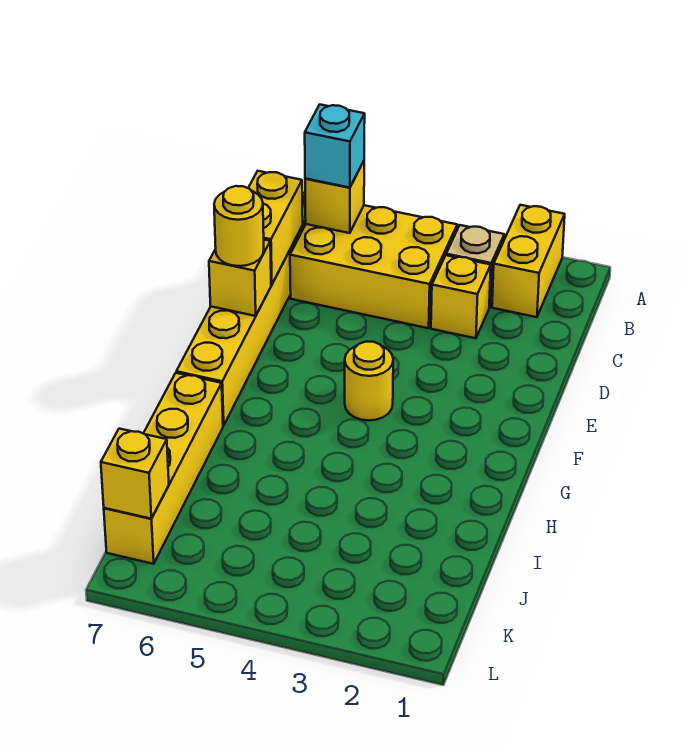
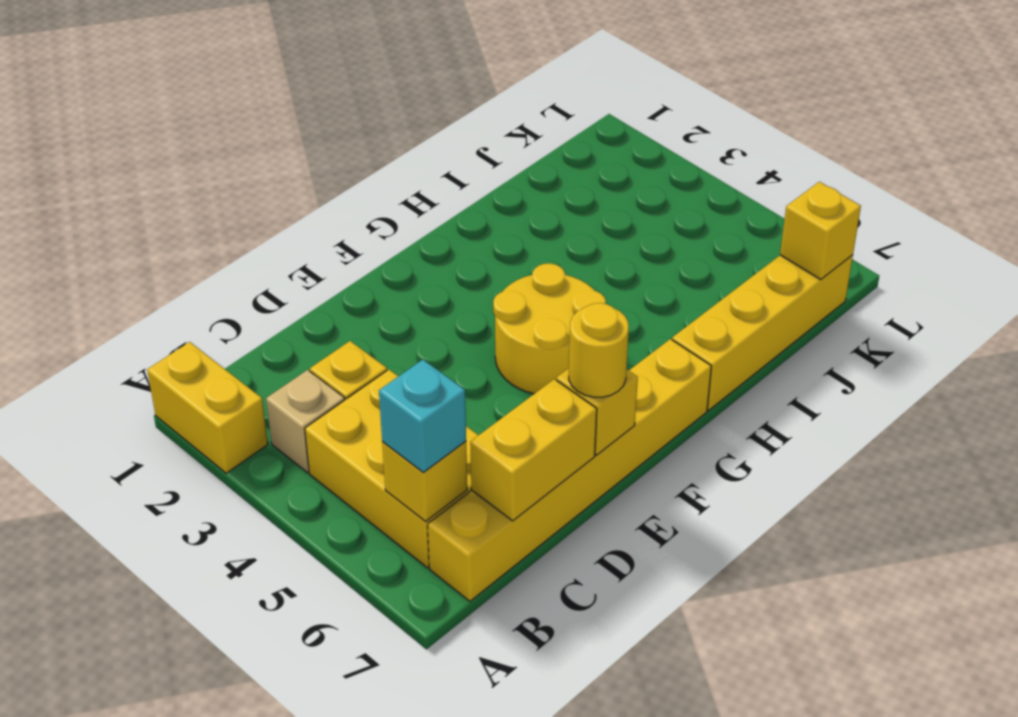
yellow brick A2:B2 level 1 -> yellow brick A1:A2 level 1
yellow round brick F4 level 1 -> yellow round brick F4:G5 level 1

